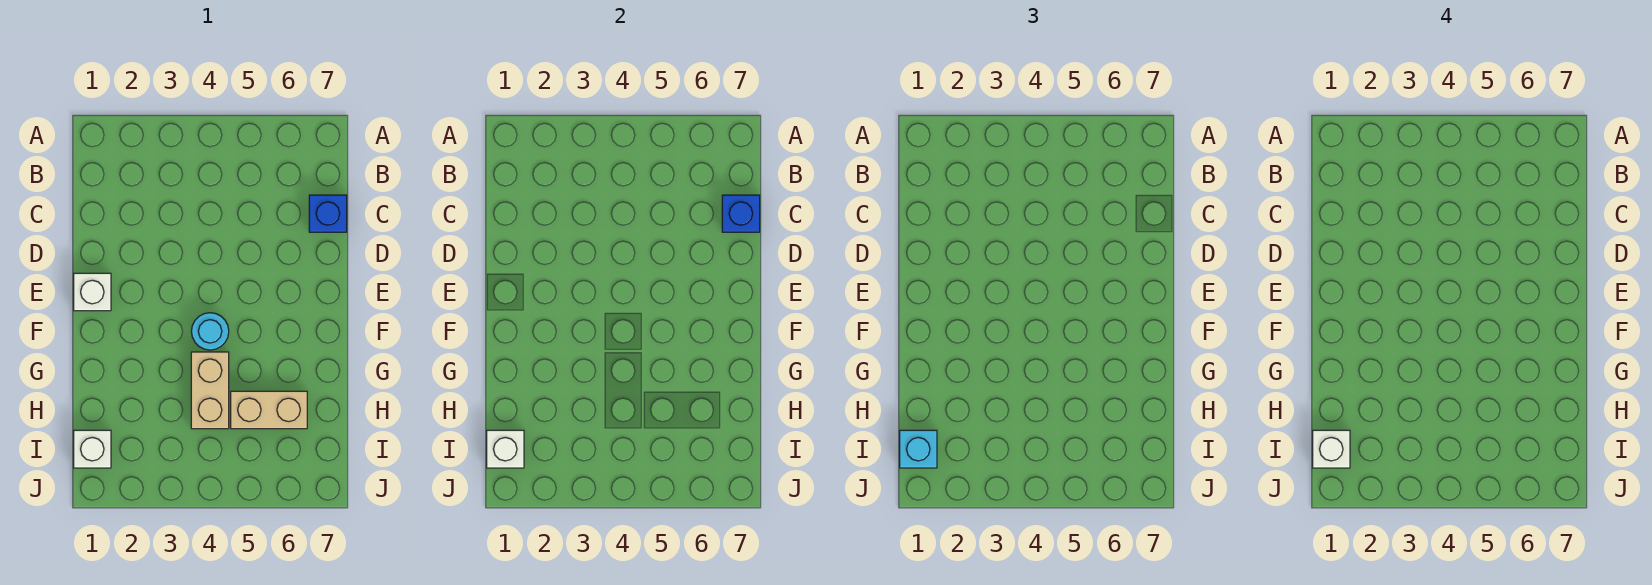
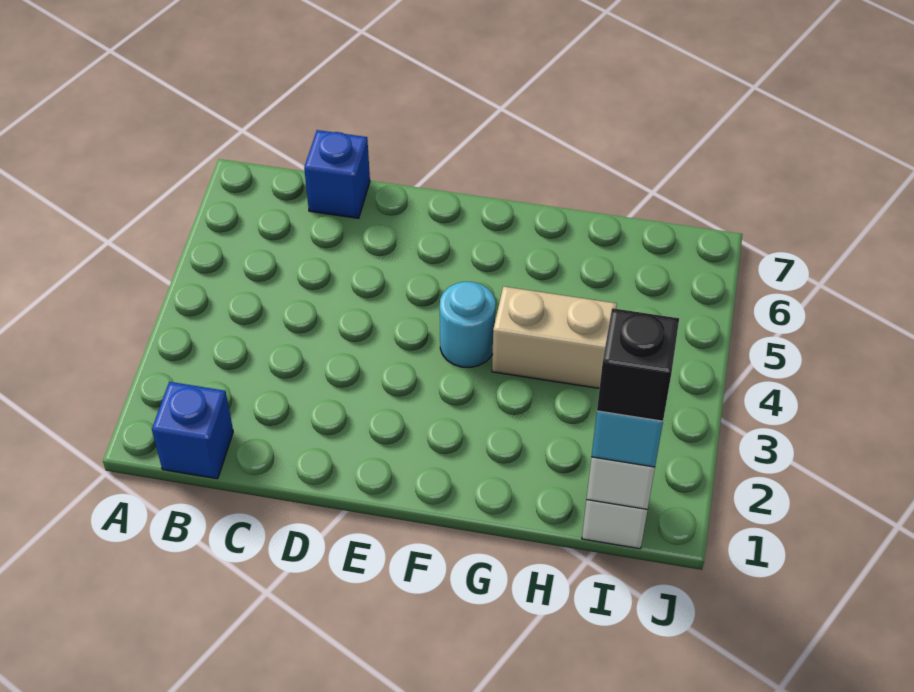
blue brick C7 level 2 -> blue brick B1 level 1
white brick E1 level 1 -> none
tan brick H5:H6 level 1 -> none
white brick I1 level 4 -> black brick I1 level 4

